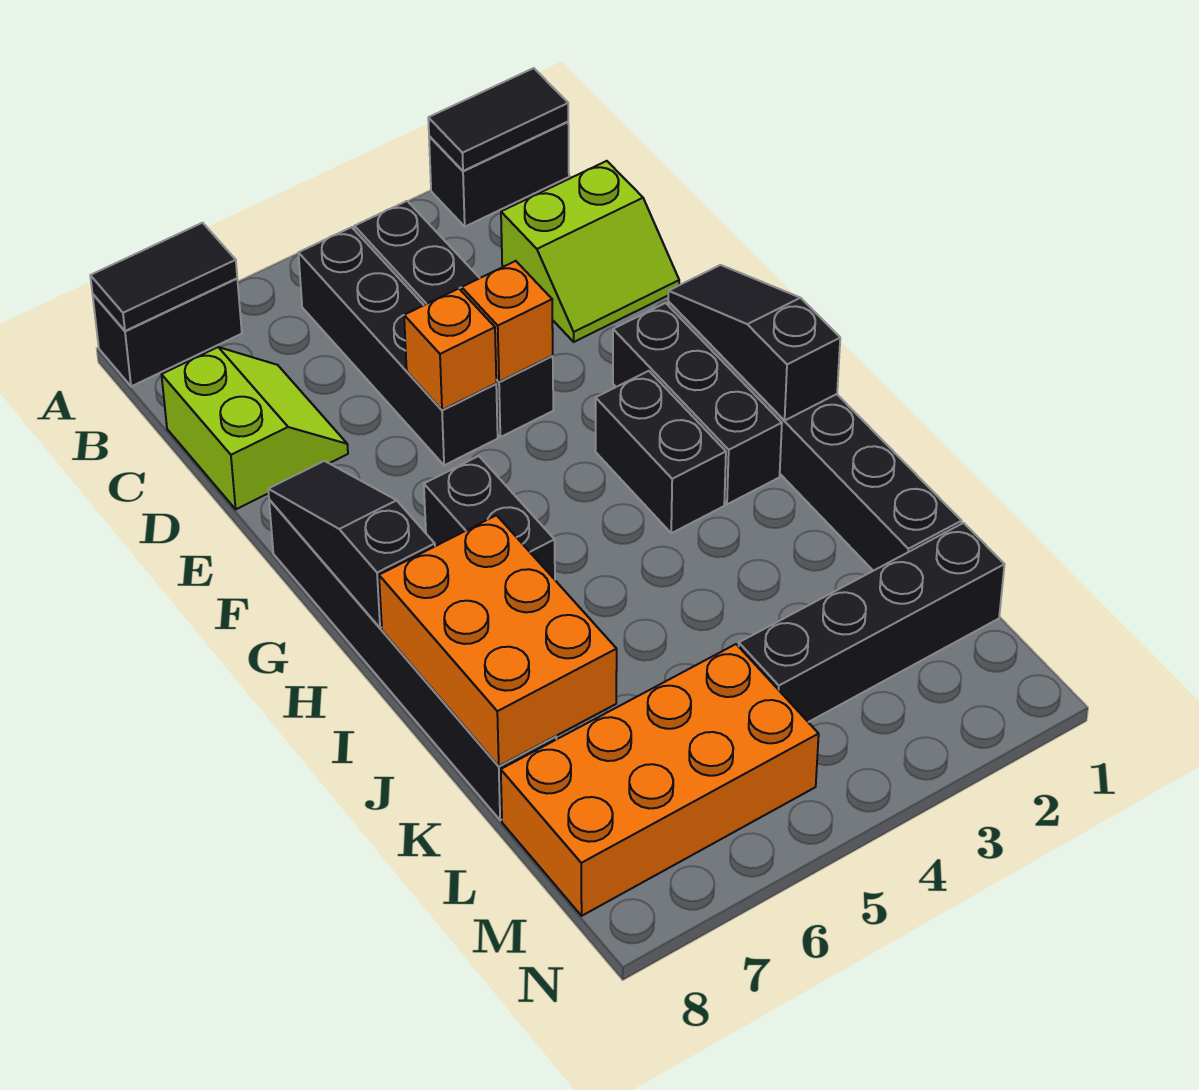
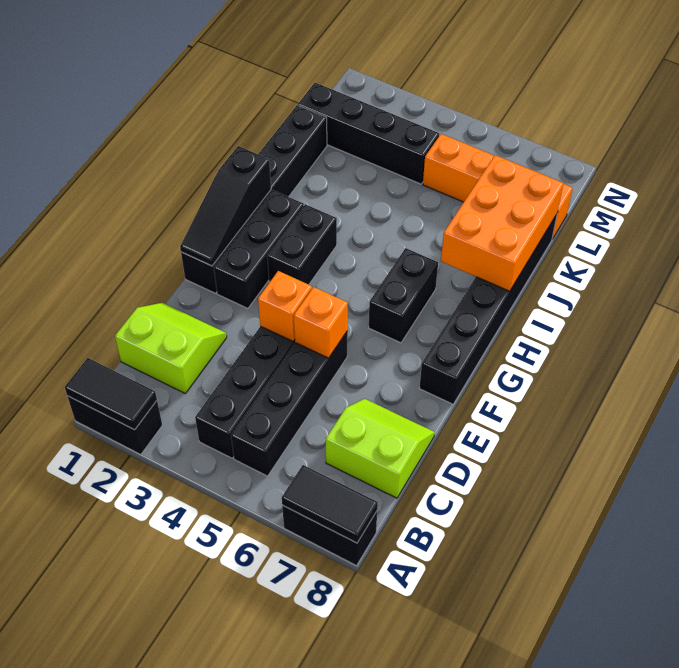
lime slope C7:D8 level 1 top 8 -> lime slope C7:D8 level 1 top C
black slope F8:H8 level 2 top H -> none
orange brick L5:M8 level 1 -> orange brick L5:L8 level 1

